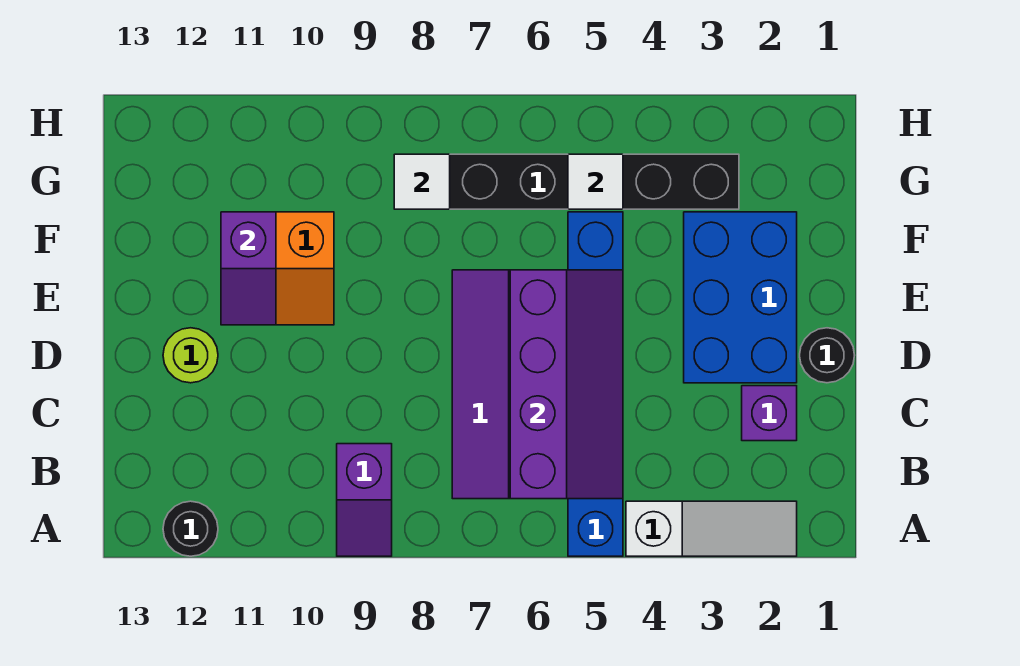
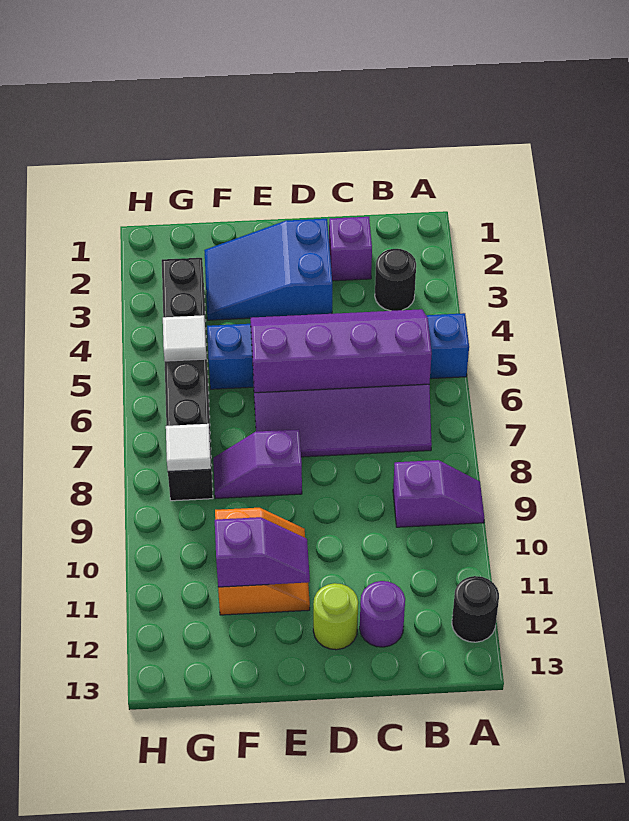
white slope A2:A4 level 1 top 4 -> none
none -> purple round brick C12 level 1
black round brick D1 level 1 -> black round brick B3 level 1
blue brick D2:F3 level 1 -> blue slope D2:F3 level 1 top D
none -> purple slope E8:F8 level 1 top E

